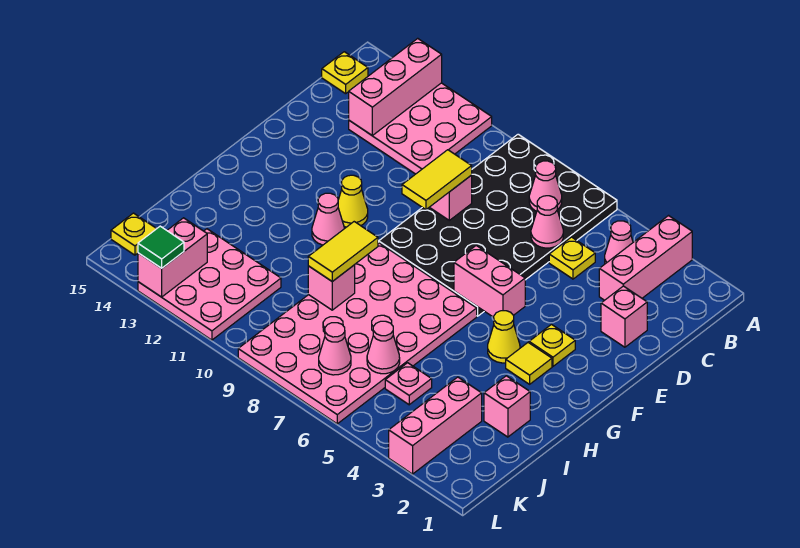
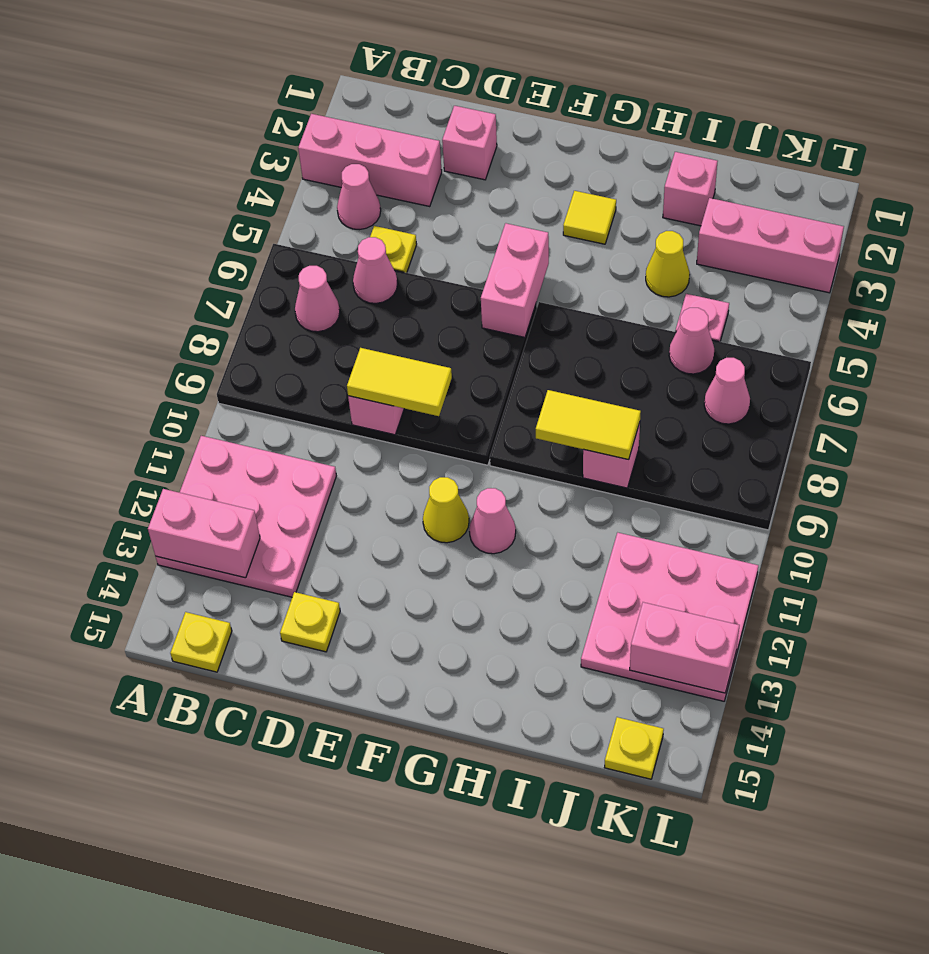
pink brick A13:C13 level 2 -> pink brick A13:B13 level 2
yellow plate F3 level 1 -> yellow plate D14 level 1
yellow cone G4 level 1 -> yellow cone I4 level 1
pink plate G6:L9 level 1 -> black plate G6:L9 level 1
green tile L13 level 3 -> none

